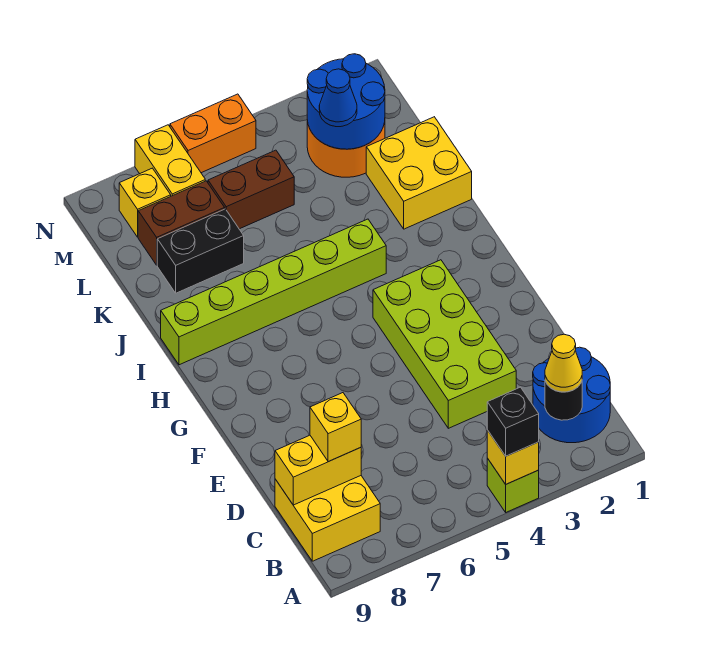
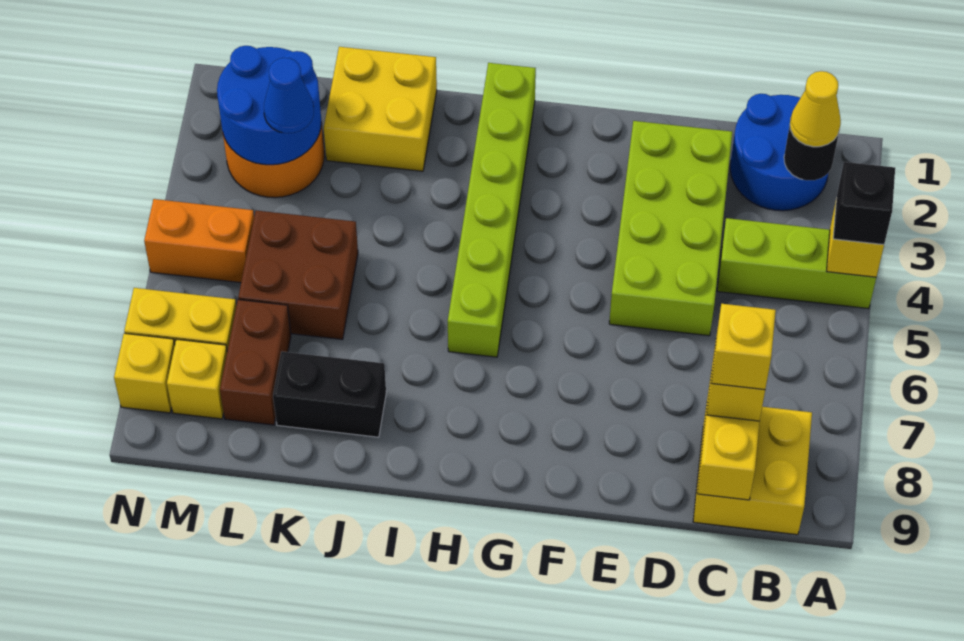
lime brick A4 level 1 -> lime brick A4:C4 level 1
none -> yellow brick C8 level 4
lime brick D3:G4 level 1 -> lime brick D2:E5 level 1
lime brick I4:I9 level 1 -> lime brick H1:H6 level 1
black brick K7:K8 level 1 -> black brick J8:K8 level 1
brown brick L5:L6 level 1 -> brown brick K5:L6 level 1
orange brick N5:N6 level 1 -> orange brick M5:N5 level 1
none -> yellow brick N8 level 1

